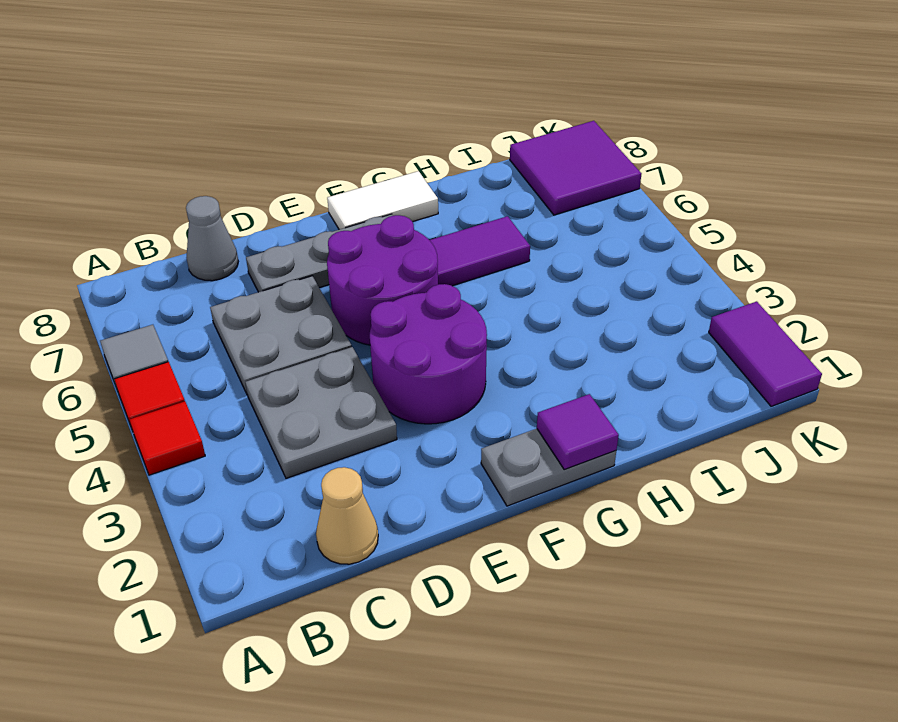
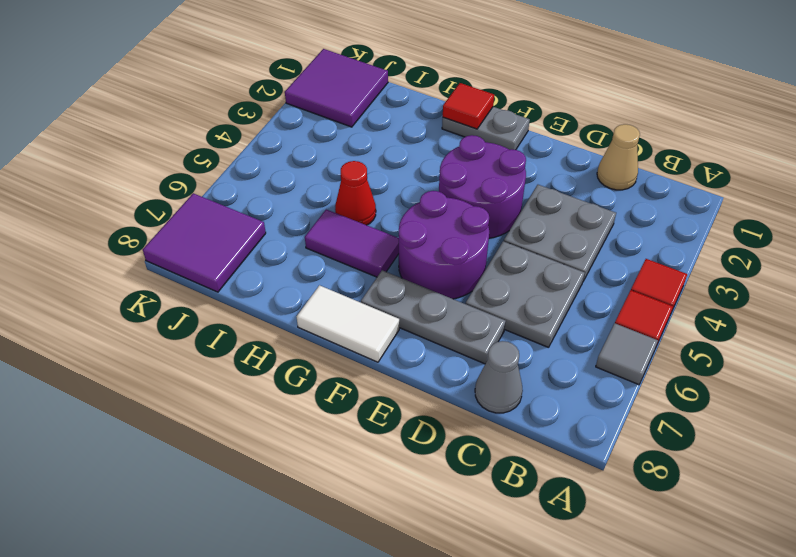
purple tile G1 level 2 -> red tile G1 level 2
none -> red cone H5 level 1
purple tile K1:K2 level 1 -> purple tile J1:K2 level 1

